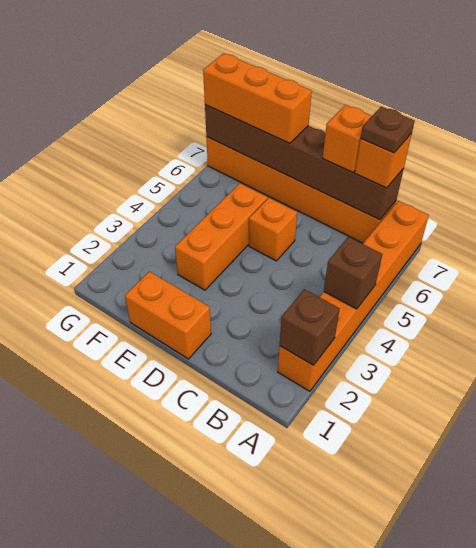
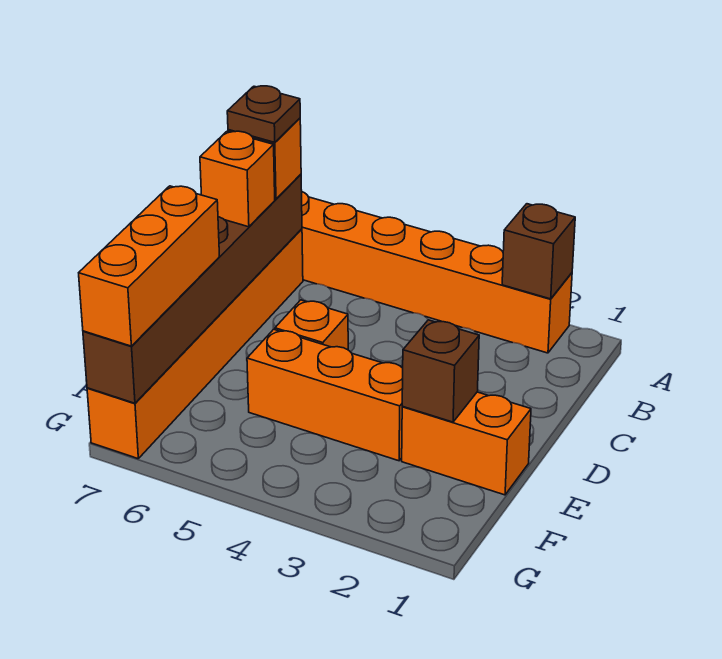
brown brick A4 level 2 -> brown brick E2 level 2
orange brick D1:E1 level 1 -> orange brick E1:E2 level 1

